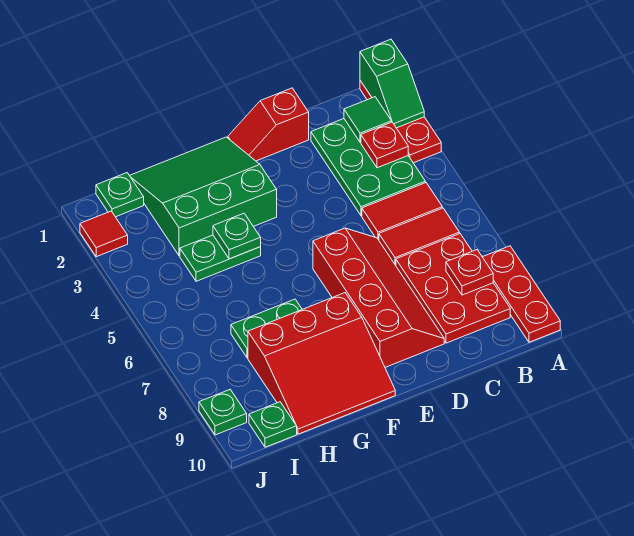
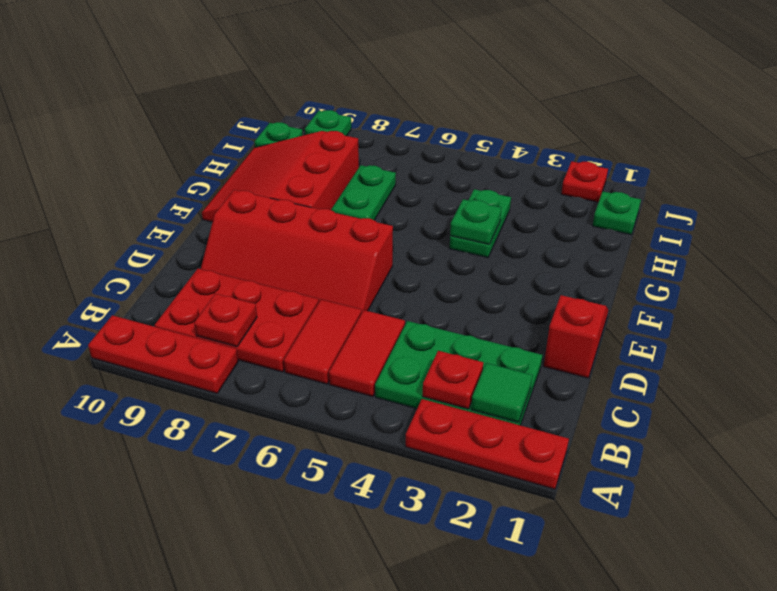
green slope A1:A2 level 2 top 1 -> none
green slope F1:H3 level 1 top 3 -> none
red tile J2 level 1 -> red plate J2 level 1

